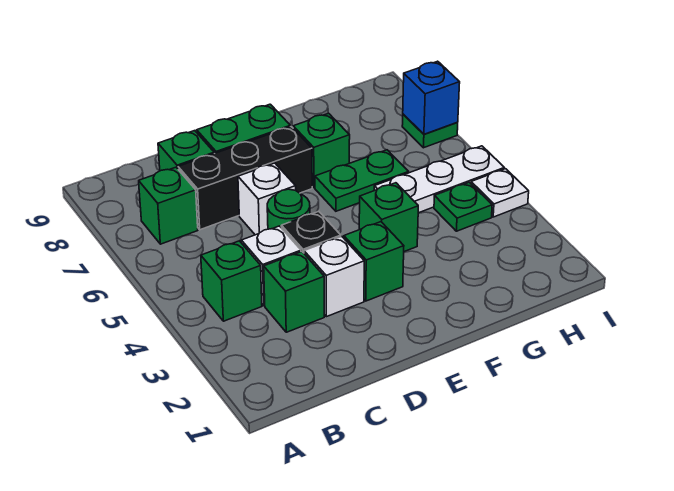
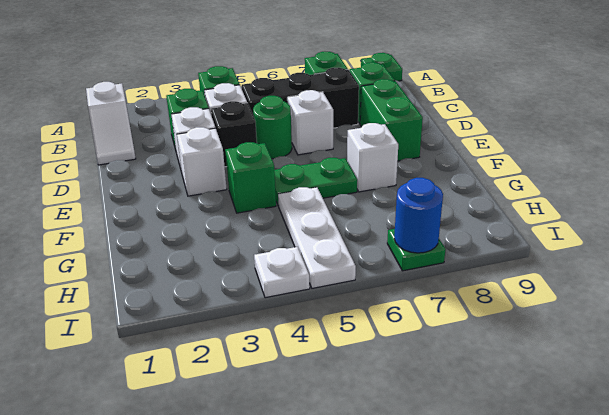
none -> white slope B1:C1 level 1 top B
black brick C7:E7 level 1 -> black brick C5:C7 level 1
green brick E3 level 1 -> white brick E3 level 1
green plate F6:G6 level 1 -> green plate F5:F6 level 1
green brick F7 level 1 -> white brick F7 level 1
green plate H4 level 1 -> green plate A9 level 1
blue brick I7 level 2 -> blue round brick I7 level 2

